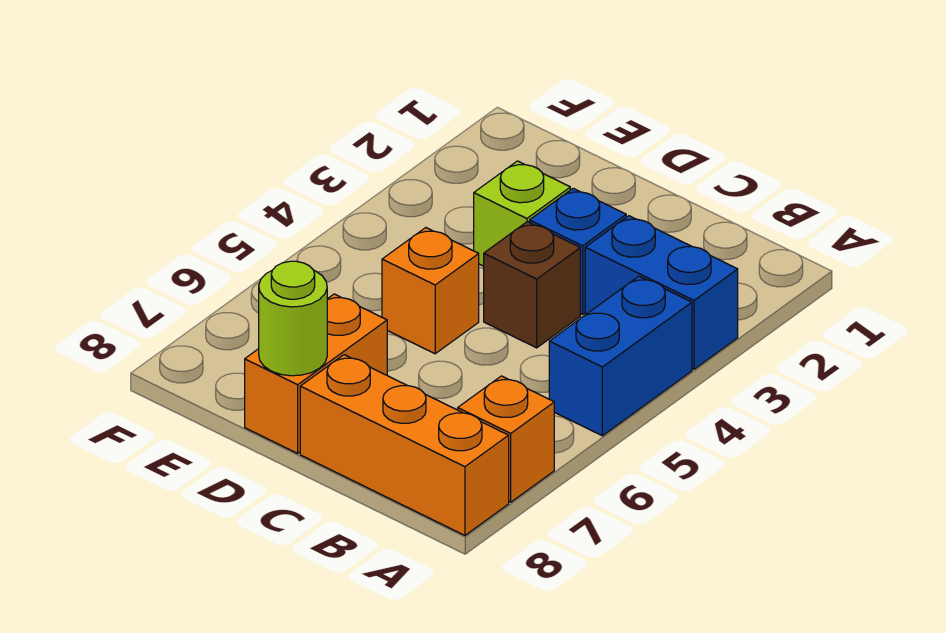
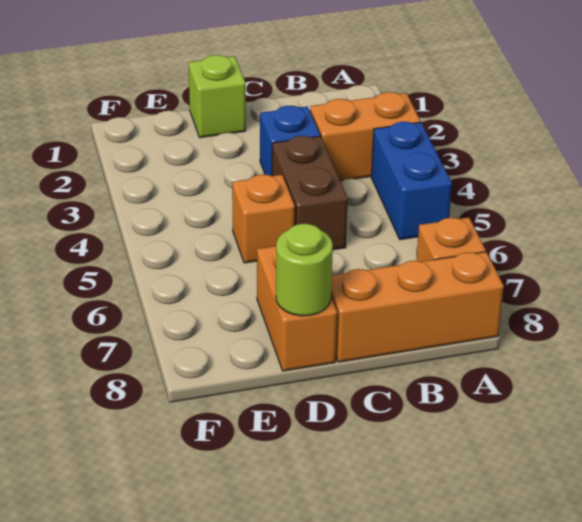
blue brick A3:B3 level 1 -> orange brick A3:B3 level 1
brown brick C4 level 1 -> brown brick C4:C5 level 1
lime brick D3 level 1 -> lime brick D1 level 1

